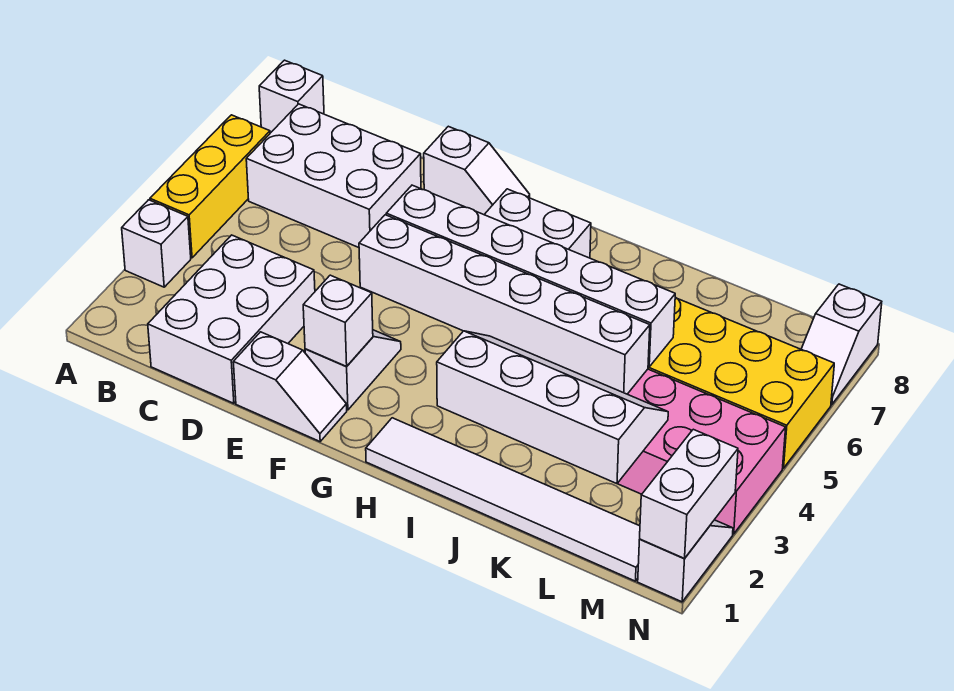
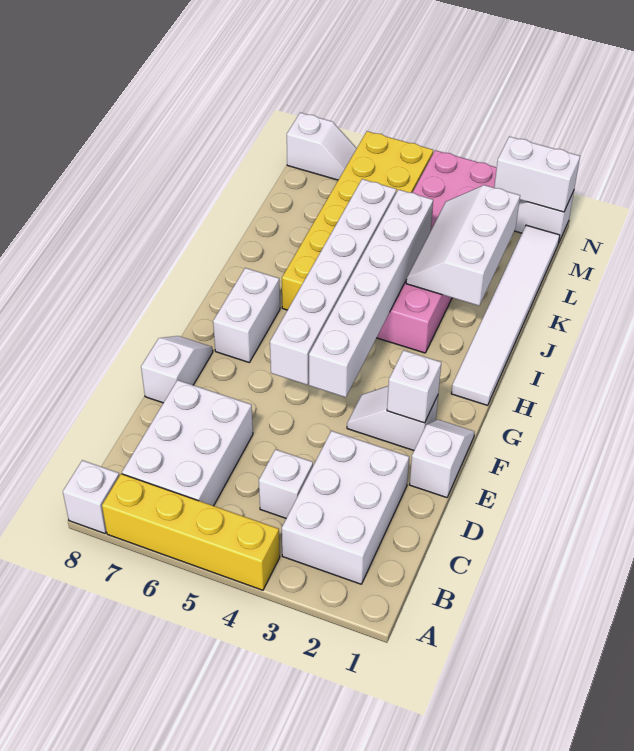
white brick A3 level 1 -> white brick C4 level 1
yellow brick A4:A6 level 1 -> yellow brick A4:A7 level 1
white brick C1:D3 level 1 -> white brick B2:D3 level 1
white slope I2:L3 level 2 top 2 -> white slope J2:L3 level 2 top 2

